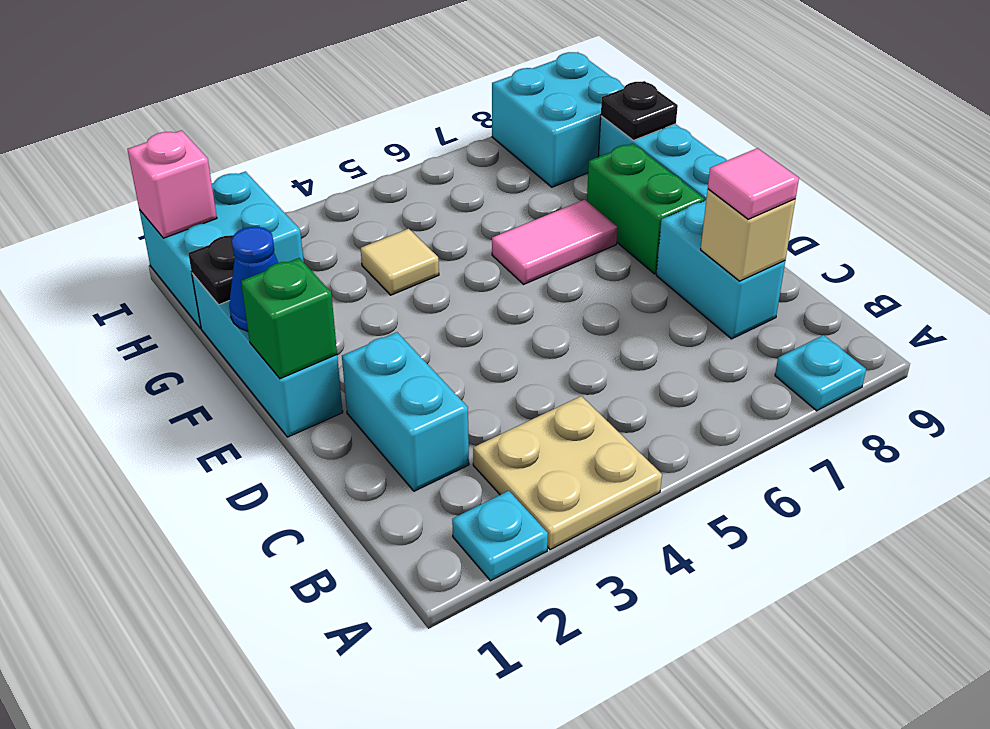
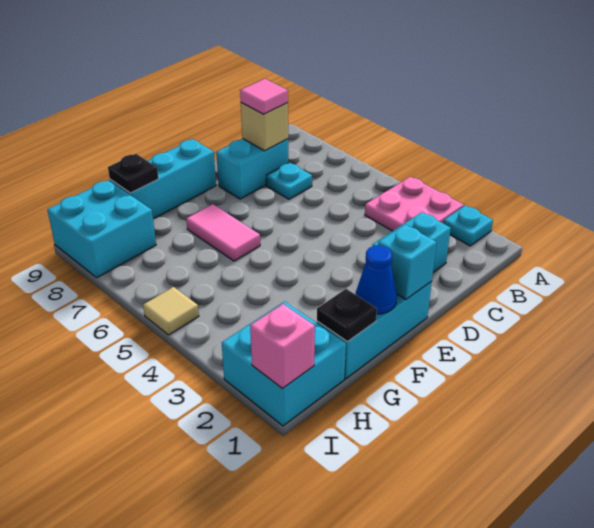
tan plate A3:B4 level 1 -> pink plate A3:B4 level 1
cyan plate A8 level 1 -> cyan plate C7 level 1
green brick E1 level 2 -> cyan brick E1 level 2
green brick E8:F8 level 1 -> none
tan tile G4 level 1 -> tan tile I5 level 1

